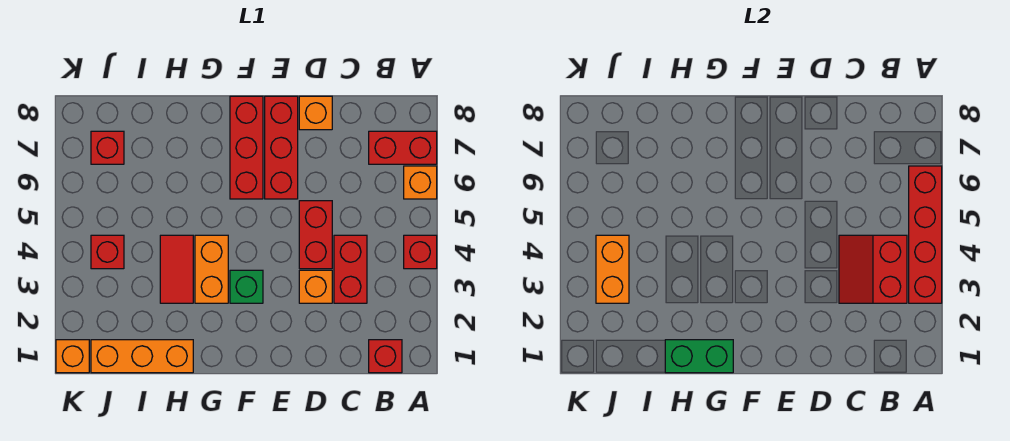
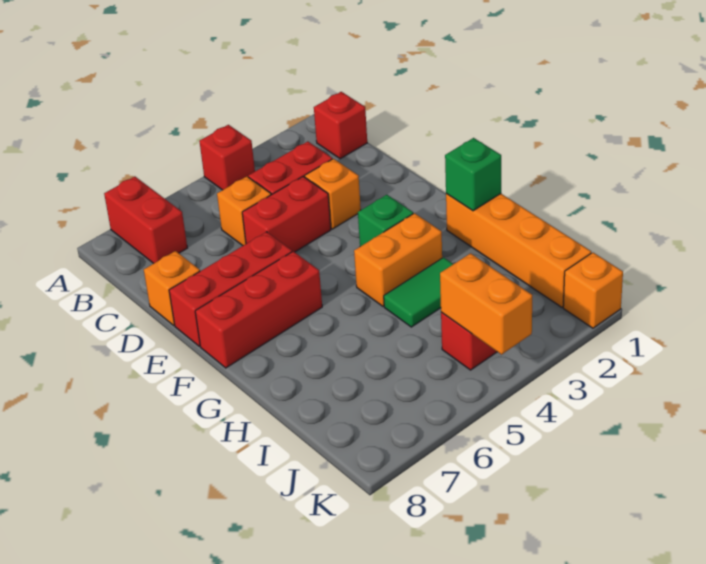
red brick A3:A6 level 2 -> none
orange brick A6 level 1 -> orange brick C5 level 1
red slope B3:C4 level 2 top B -> none
green brick G1:H1 level 2 -> green brick G1 level 2
orange brick H1:J1 level 1 -> orange brick G1:J1 level 1
red tile H3:H4 level 1 -> green tile H3:H4 level 1
orange brick J3:J4 level 2 -> orange brick J4:K4 level 2
red brick J7 level 1 -> none

